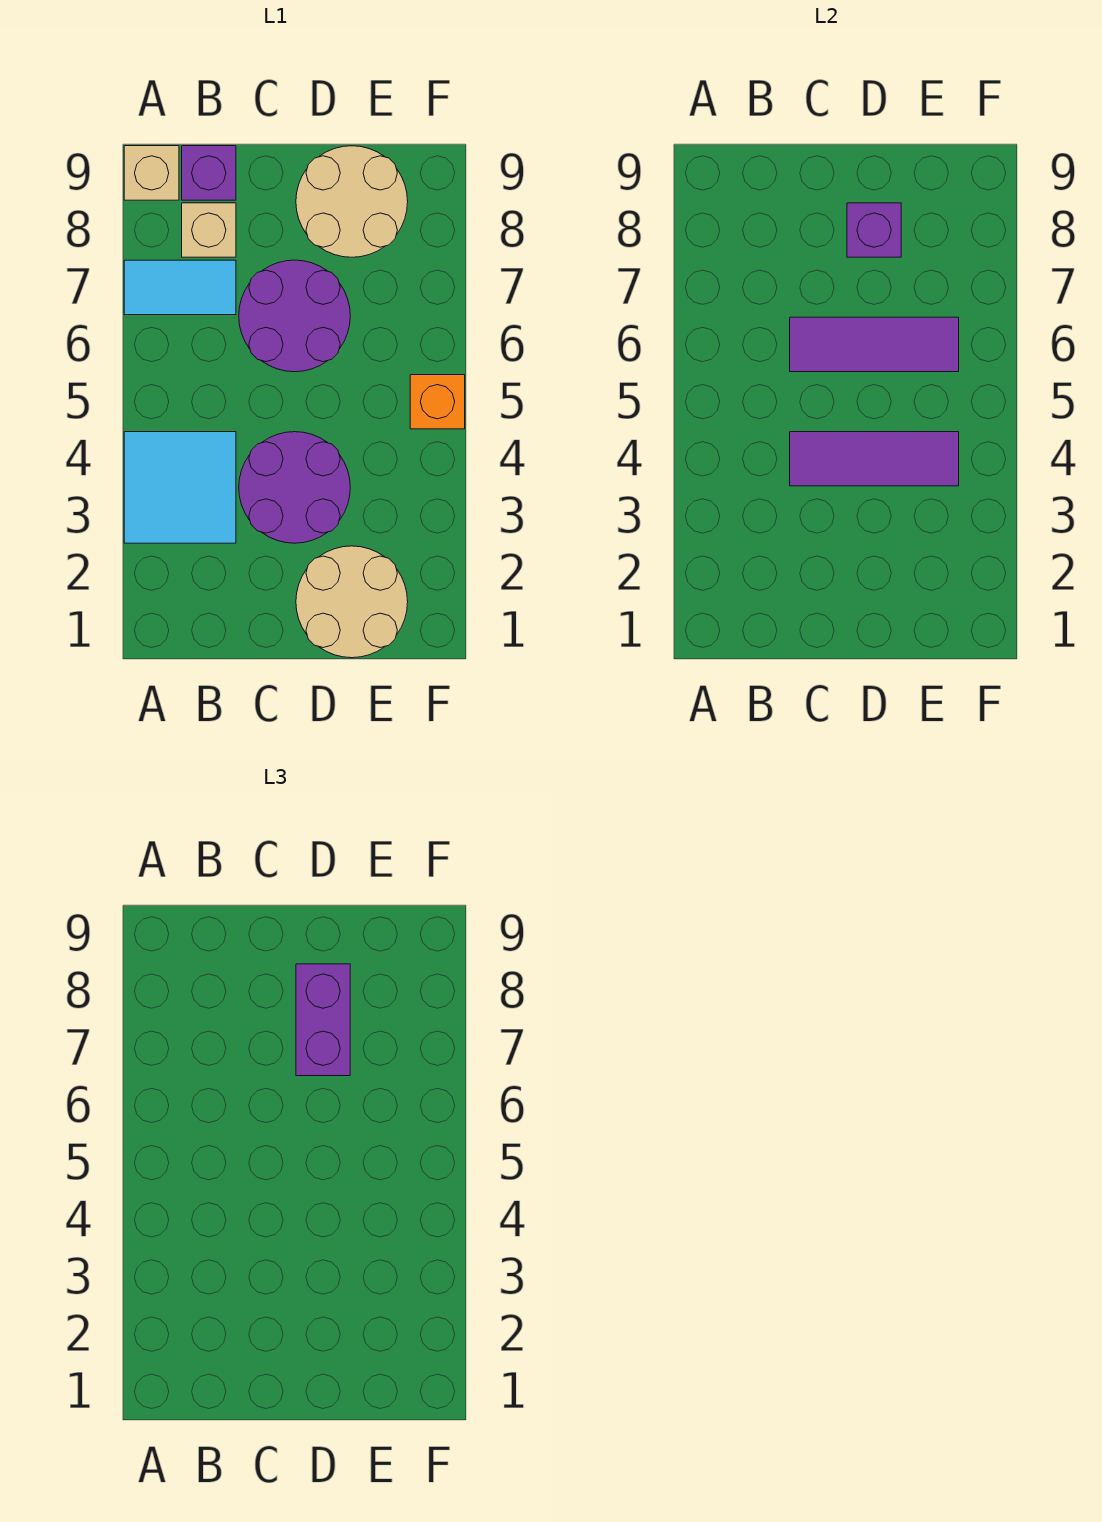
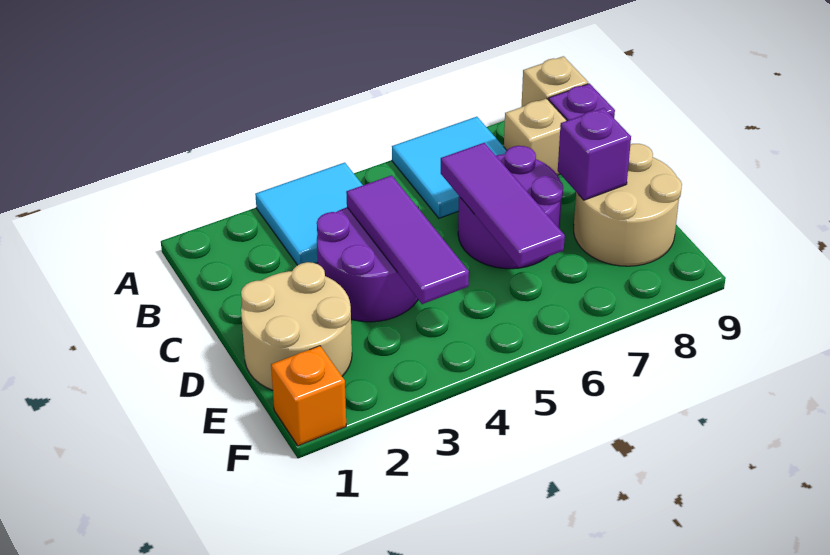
cyan tile A7:B7 level 1 -> cyan tile A6:B7 level 1
purple brick D7:D8 level 3 -> none
orange brick F5 level 1 -> orange brick F1 level 1

